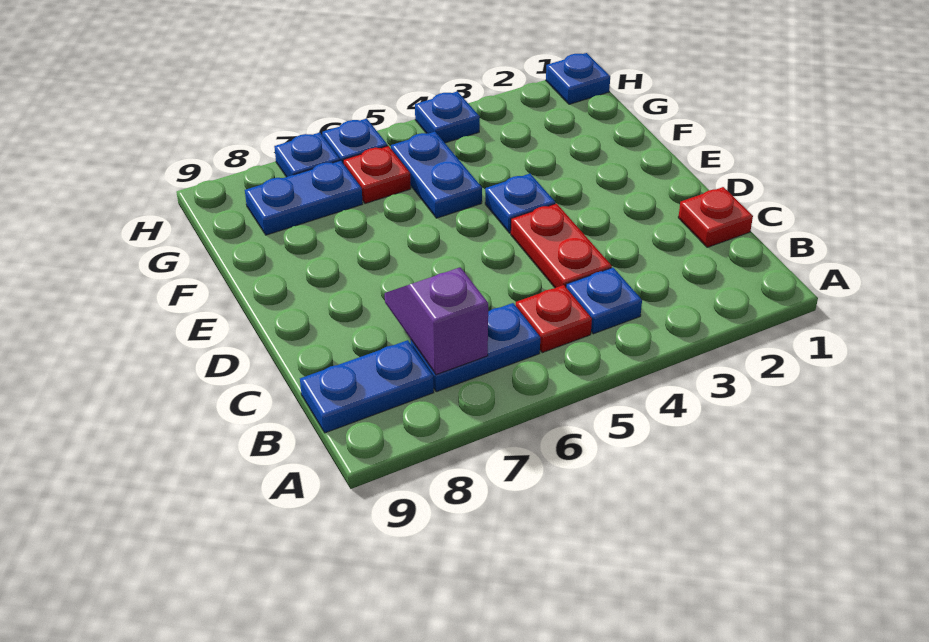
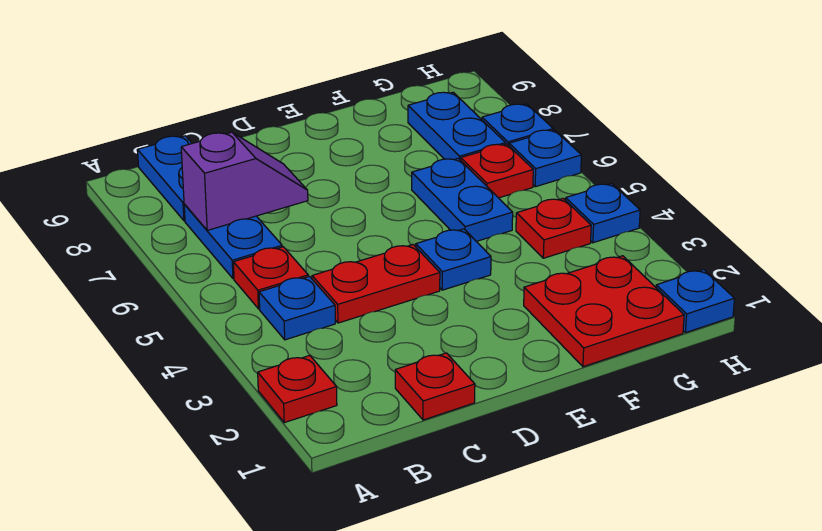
none -> red plate A2 level 1
none -> red plate F1:G2 level 1
blue plate F5:G5 level 1 -> blue plate F5:F6 level 1
none -> red plate G4 level 1

